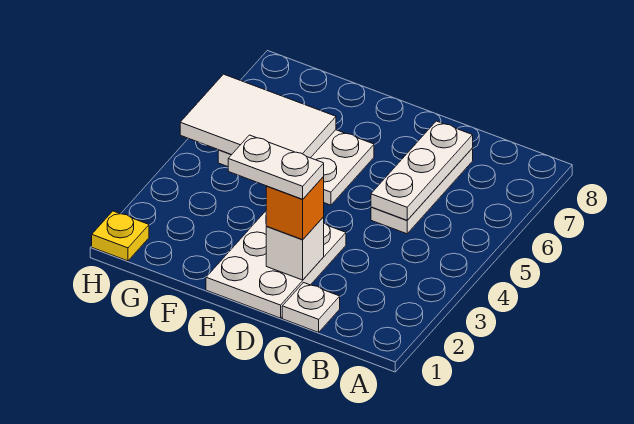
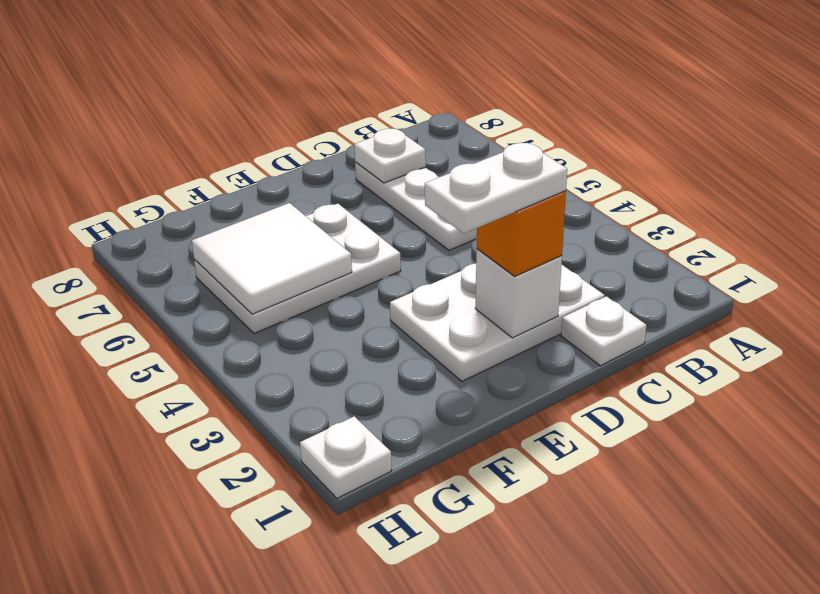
white plate C5:C7 level 2 -> white plate C7 level 2
white plate D1:E3 level 1 -> white plate C2:E3 level 1
white tile F5:H6 level 2 -> white tile F5:G6 level 2
yellow plate H1 level 1 -> white plate H1 level 1

